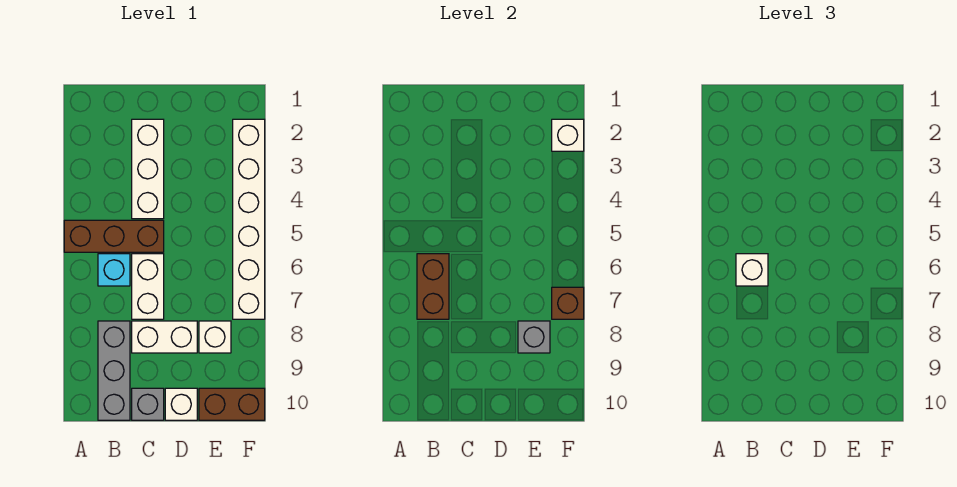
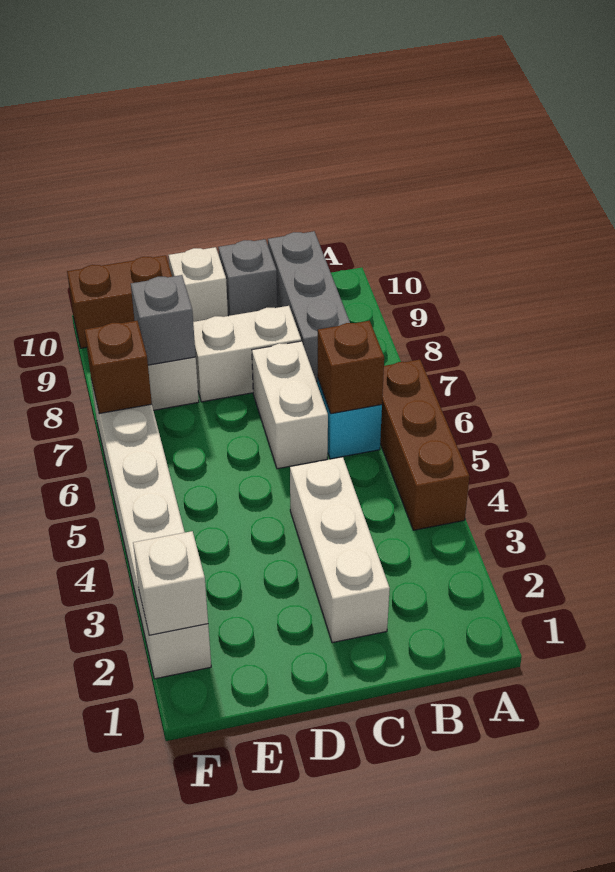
brown brick A5:C5 level 1 -> brown brick A4:A6 level 1
brown brick B6:B7 level 2 -> brown brick B6 level 2
white brick B6 level 3 -> none

